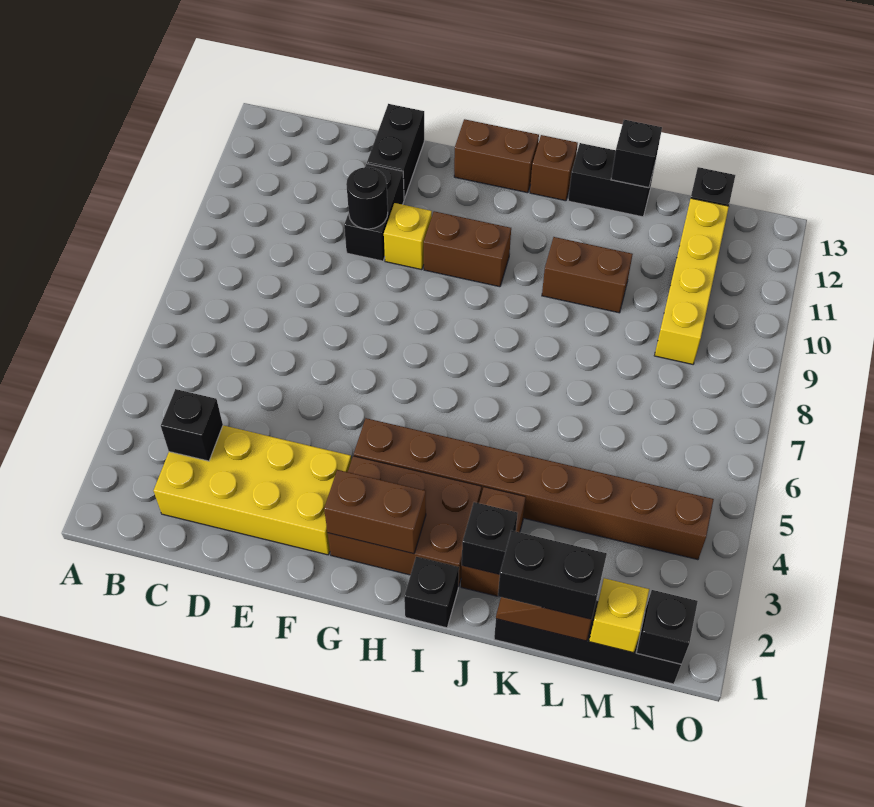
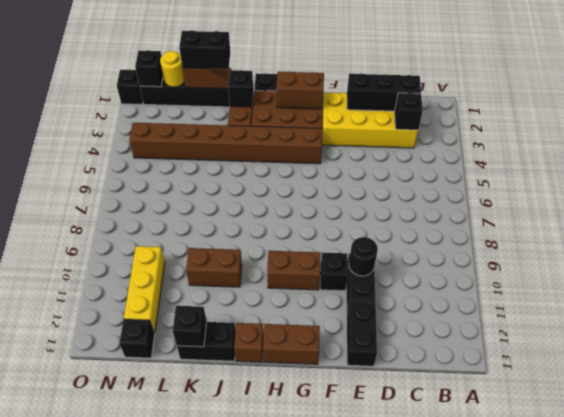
none -> black brick C2:E2 level 2
yellow brick F10 level 1 -> black brick F10 level 1
yellow brick M1 level 2 -> yellow round brick M1 level 2
yellow brick M9:M12 level 1 -> yellow brick M10:M12 level 1
none -> black brick O1 level 1

